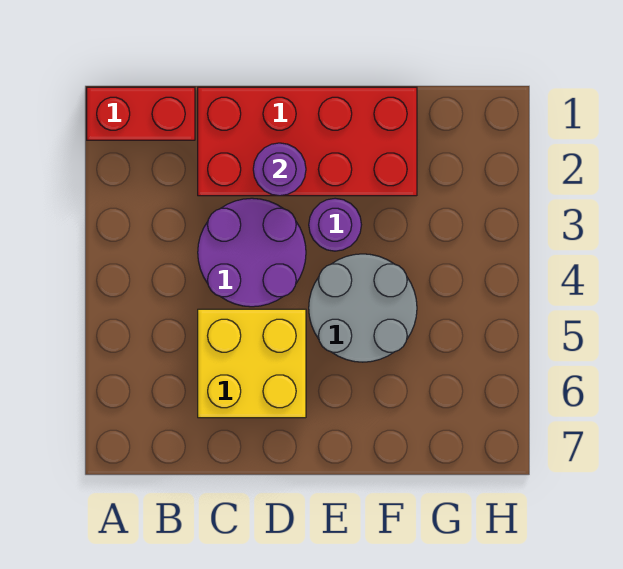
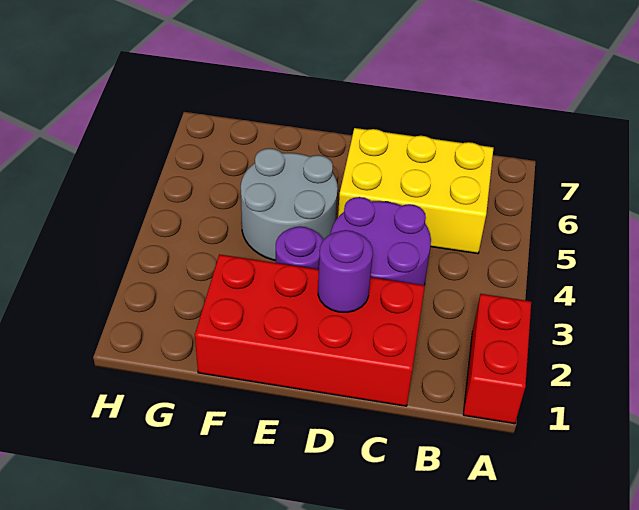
red brick A1:B1 level 1 -> red brick A1:A2 level 1
yellow brick C5:D6 level 1 -> yellow brick B5:D6 level 1

